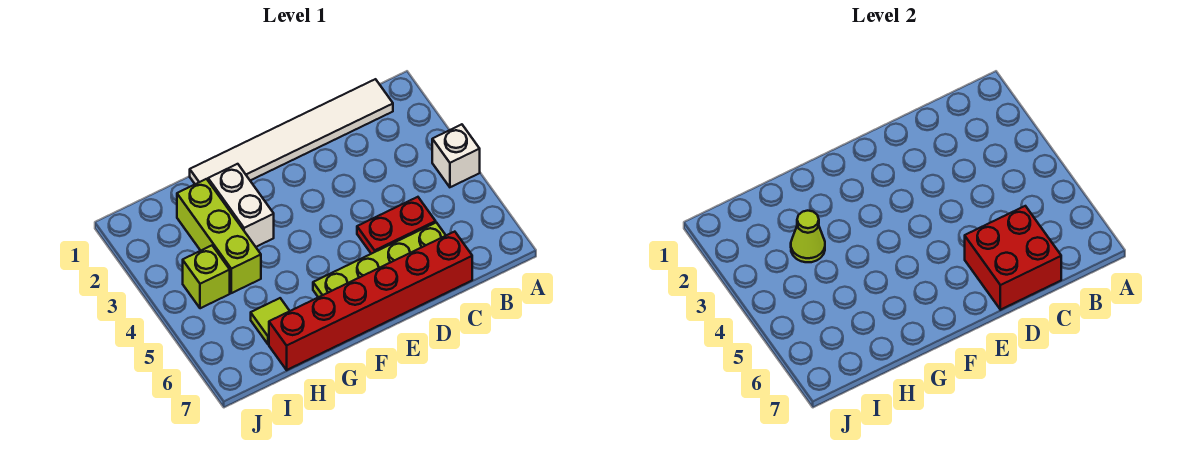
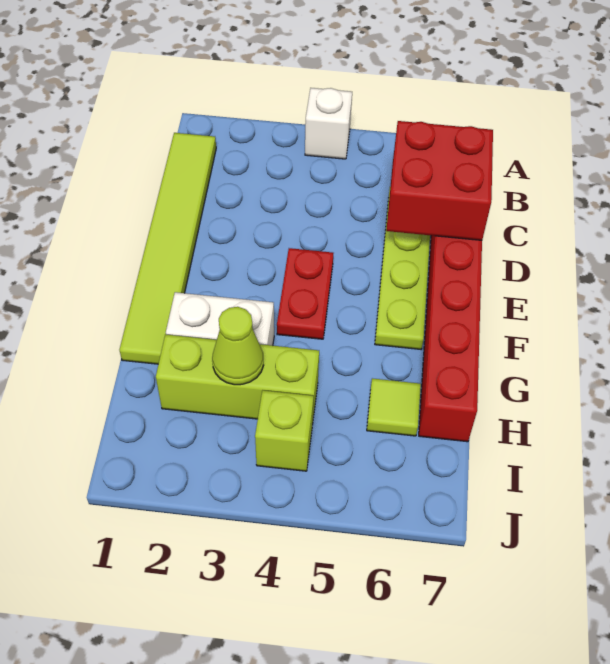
white tile B1:G1 level 1 -> lime tile B1:G1 level 1
red plate C5:D5 level 1 -> red plate E4:F4 level 1

